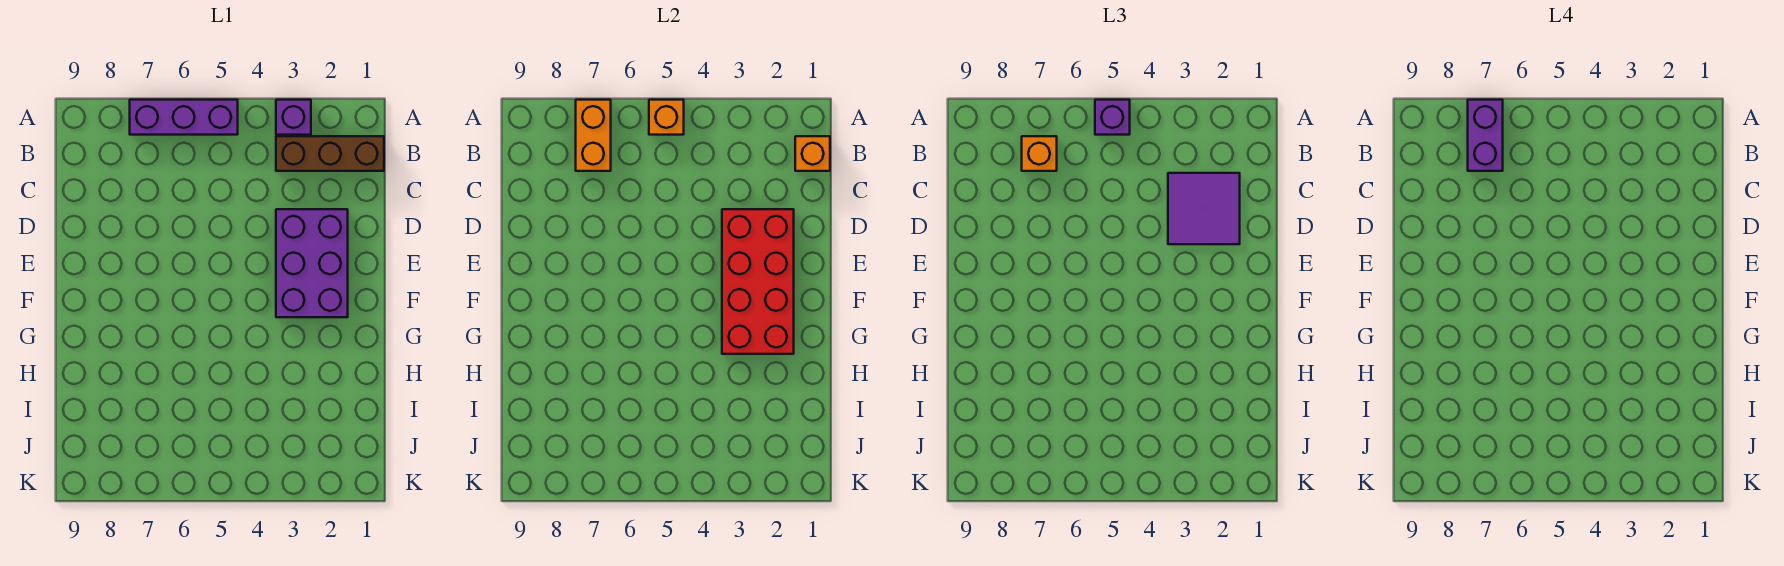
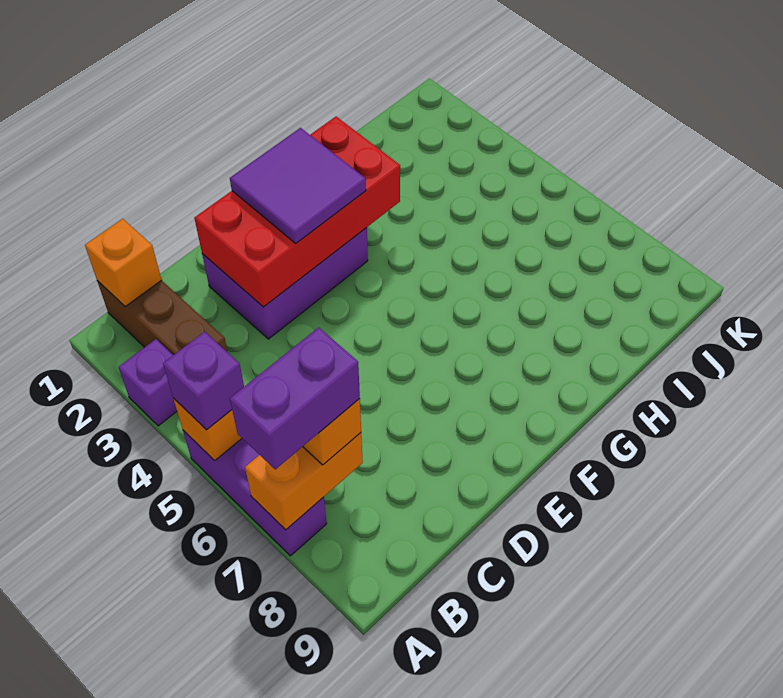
purple tile C2:D3 level 3 -> purple tile E2:F3 level 3

